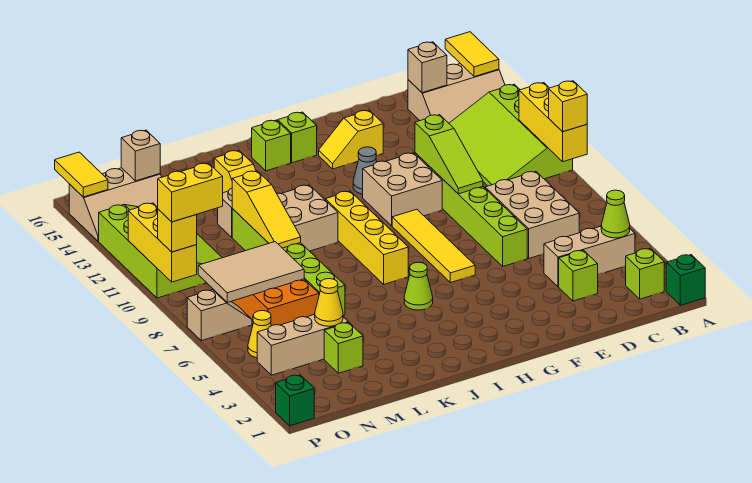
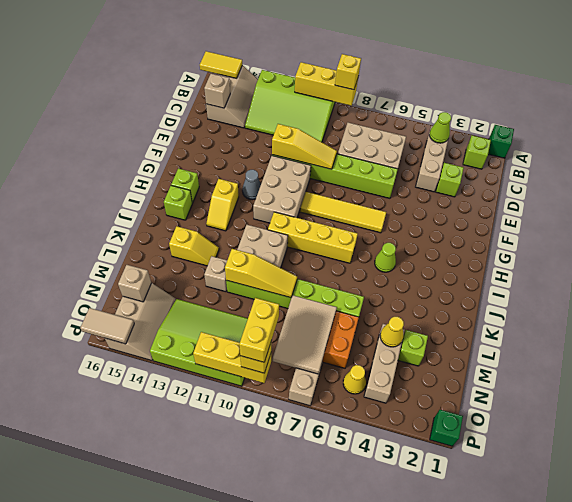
lime slope E9:E11 level 2 top 11 -> yellow slope E9:E11 level 2 top 11
tan brick F10:G11 level 1 -> tan brick F10:H11 level 1
yellow slope F14:G14 level 1 top F -> yellow slope H13:I13 level 1 top H
yellow tile P15:P16 level 2 -> tan tile P15:P16 level 2

